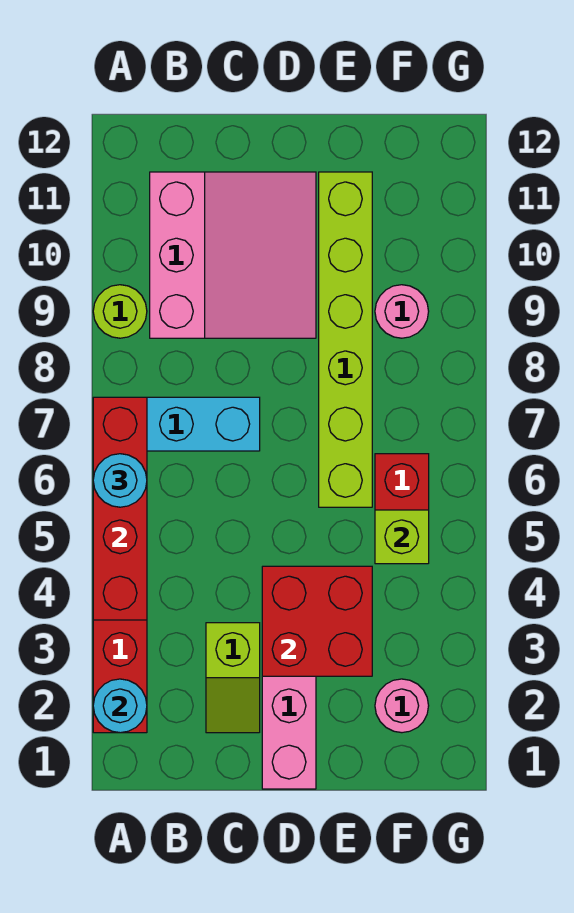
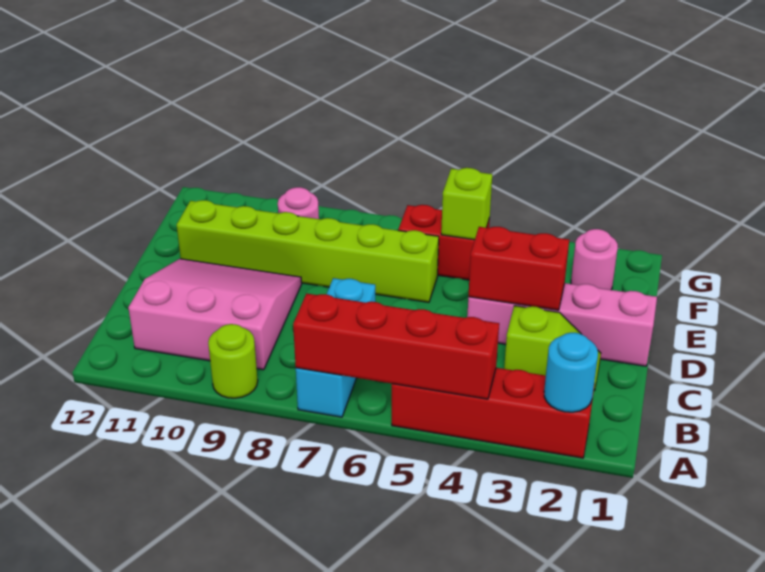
cyan round brick A6 level 3 -> none
red brick D3:E4 level 2 -> red brick D3:D4 level 2

